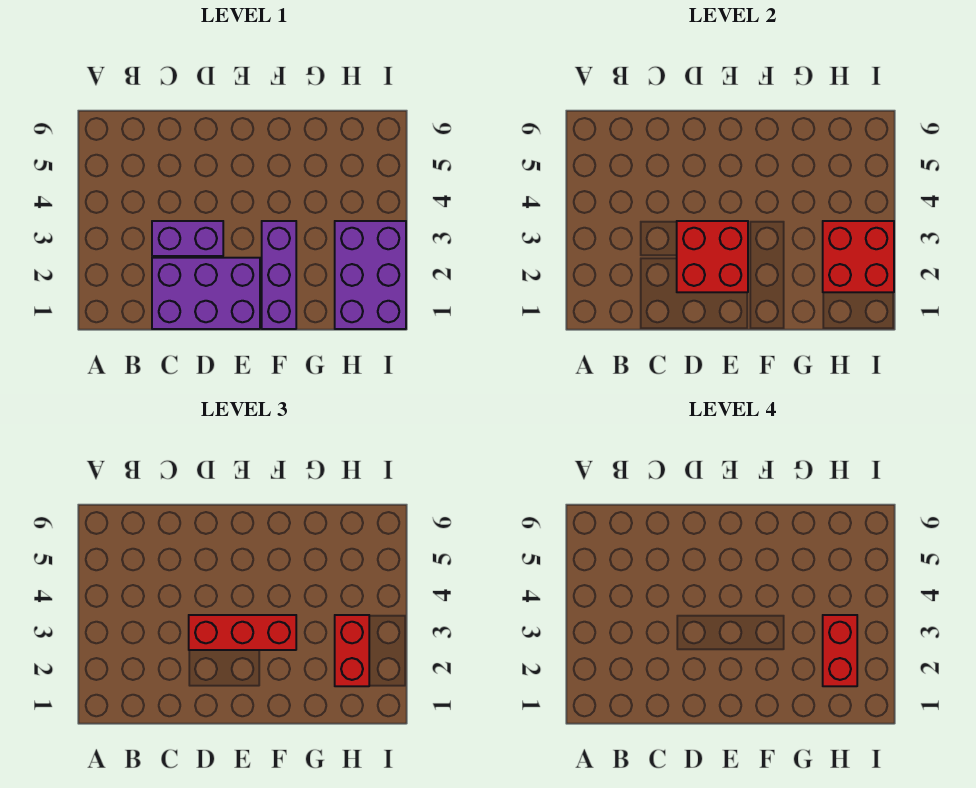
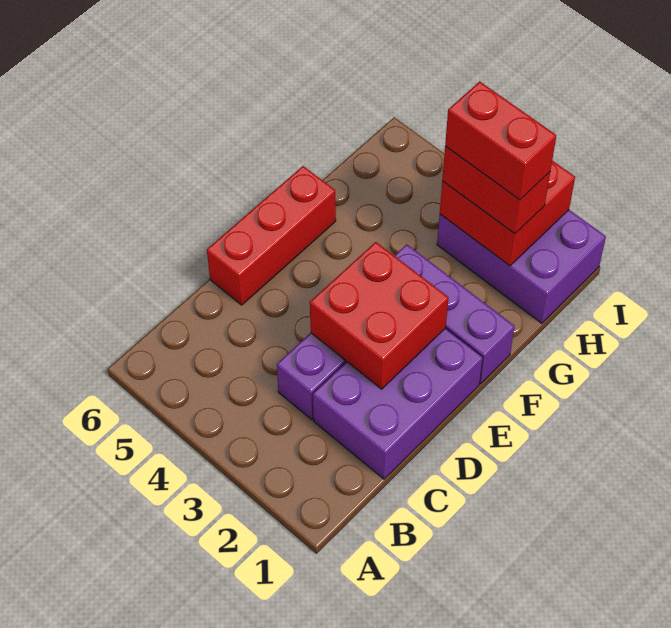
red brick D3:F3 level 3 -> red brick D6:F6 level 1

